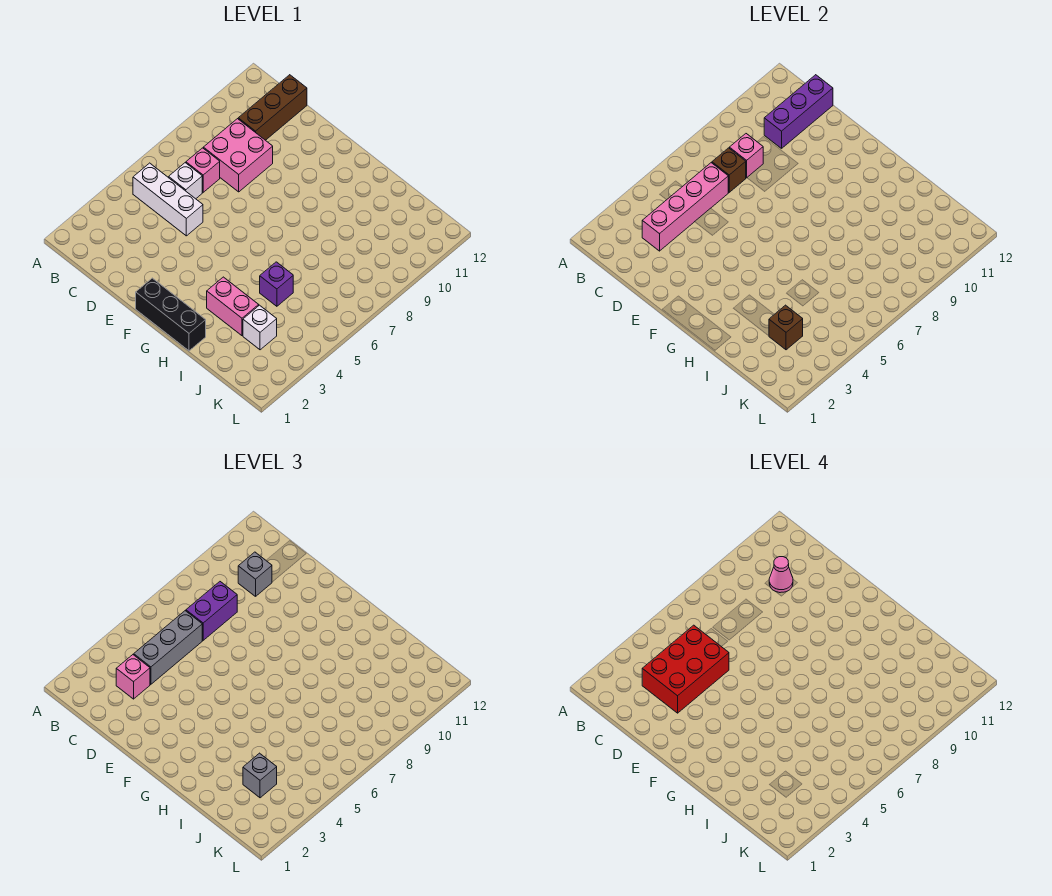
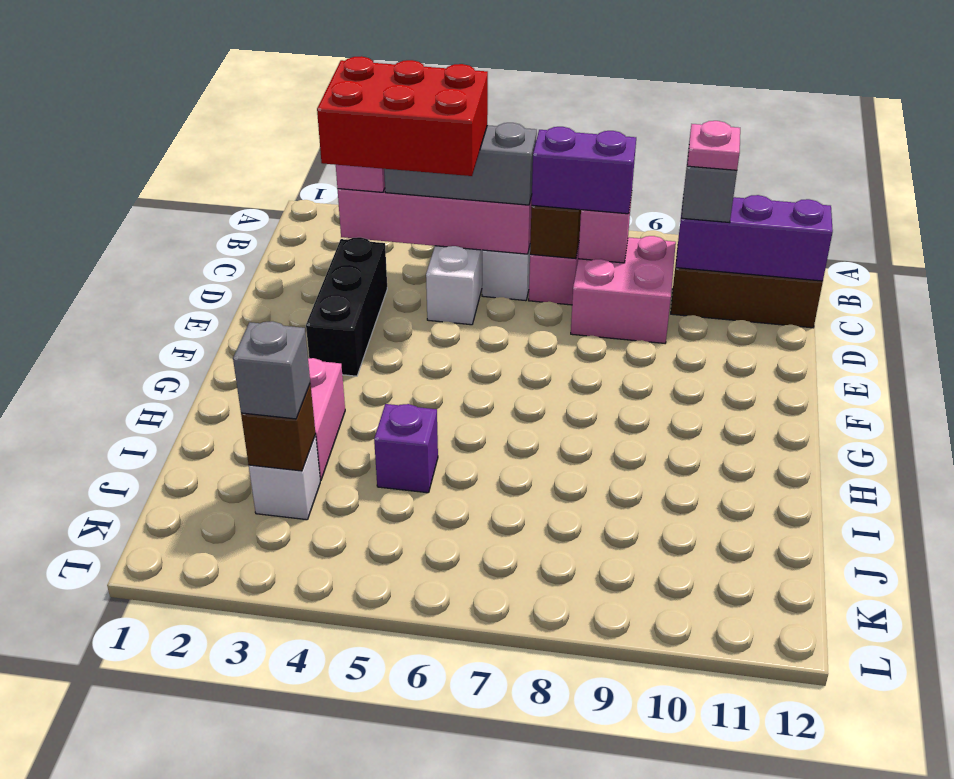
pink cone C10 level 4 -> pink plate C10 level 4
black brick F1:H1 level 1 -> black brick D3:F3 level 1

